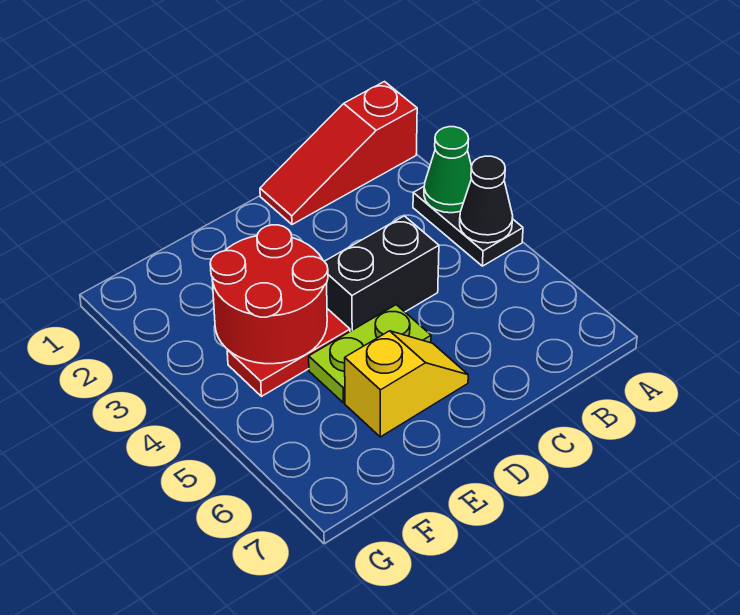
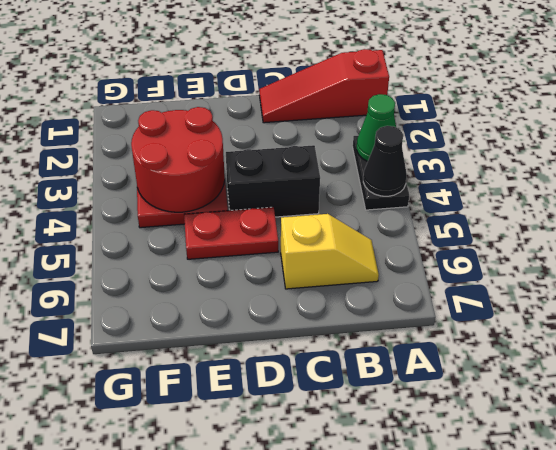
lime plate D5:E5 level 1 -> red plate D5:E5 level 1
yellow slope D6:E6 level 1 top E -> yellow slope B6:C6 level 1 top C

